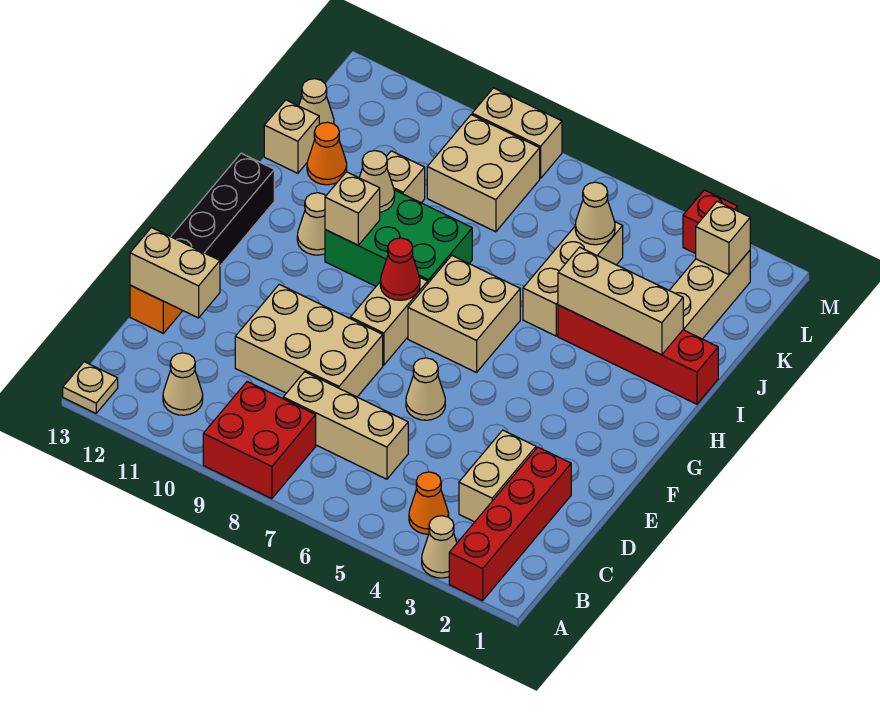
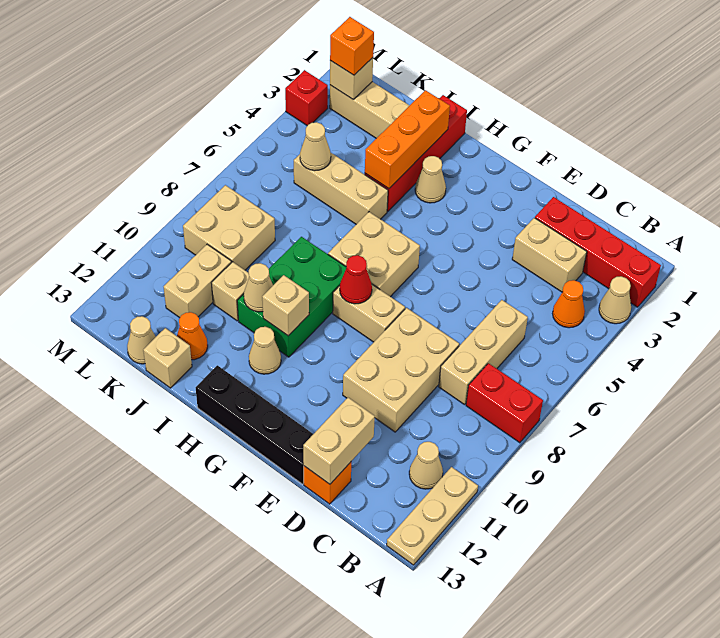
red brick A8:B9 level 1 -> red brick A8:B8 level 1
tan plate A13 level 1 -> tan plate A11:A13 level 1
tan cone E6 level 1 -> tan cone H3 level 1
tan brick I2:I4 level 2 -> orange brick I2:I4 level 2
none -> orange brick L2 level 3
tan brick M8:M9 level 1 -> tan brick K10:K11 level 1

